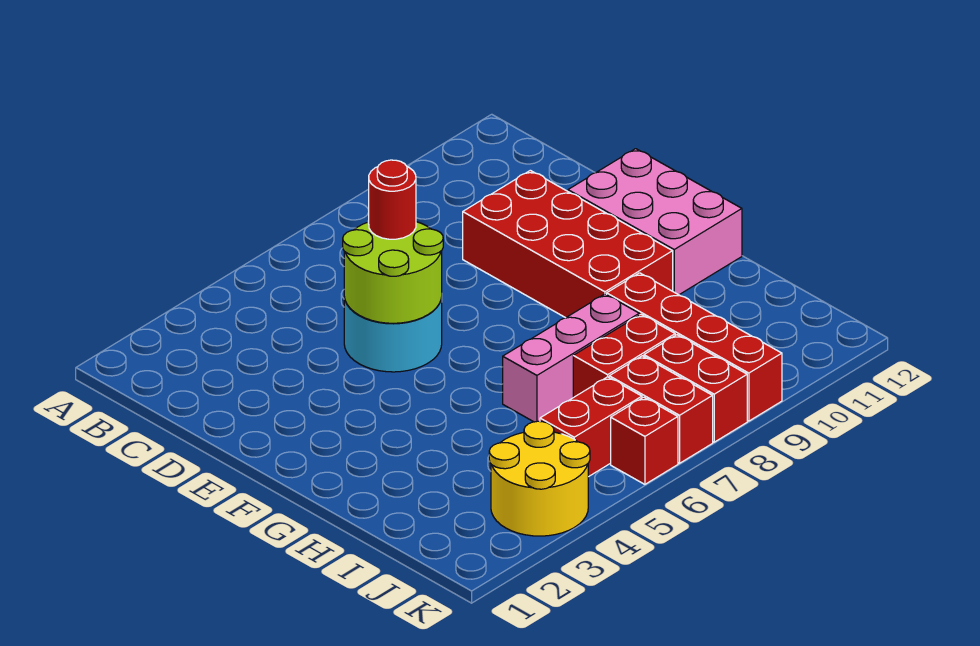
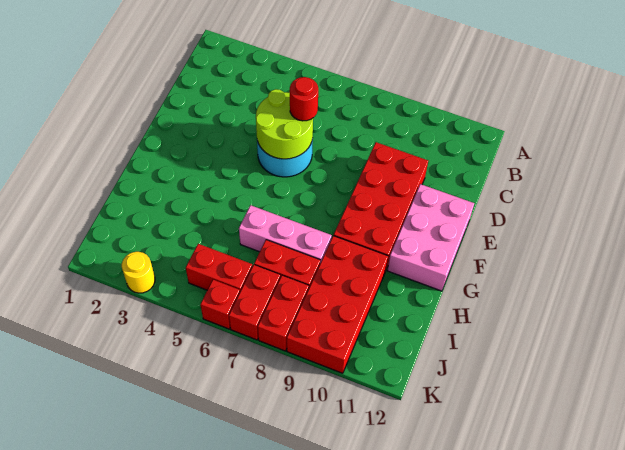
red brick H9:K9 level 1 -> red brick H9:K10 level 1
yellow round brick J3:K4 level 1 -> yellow round brick K3 level 1

